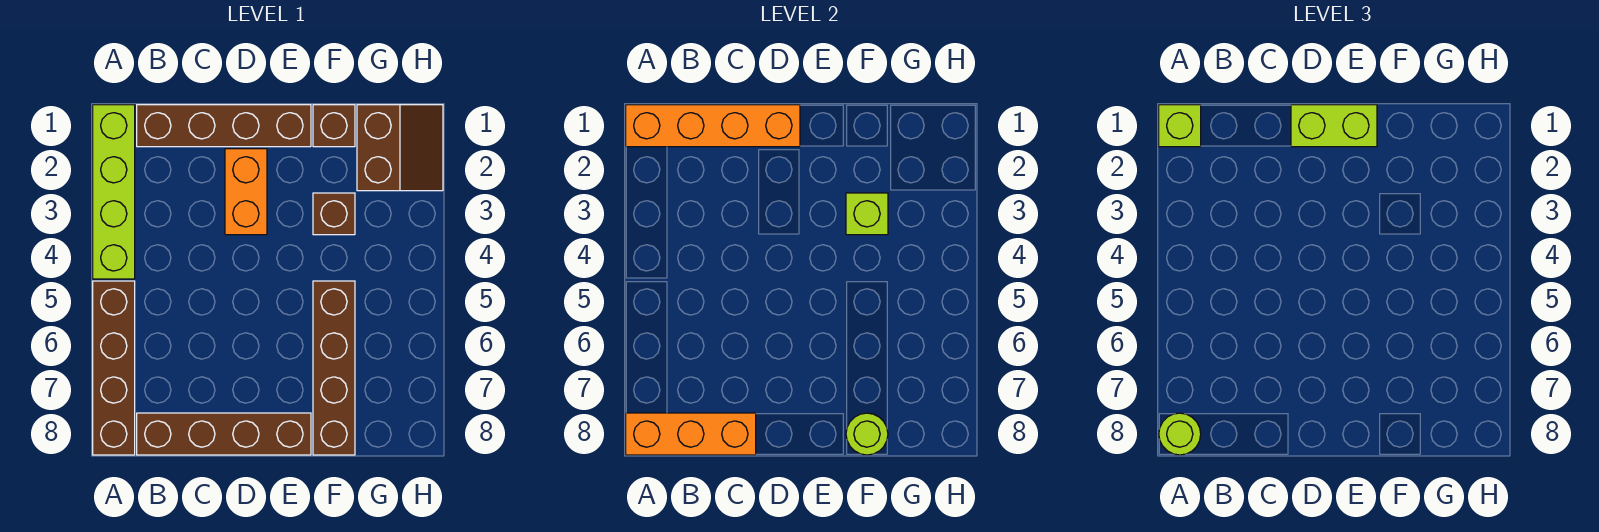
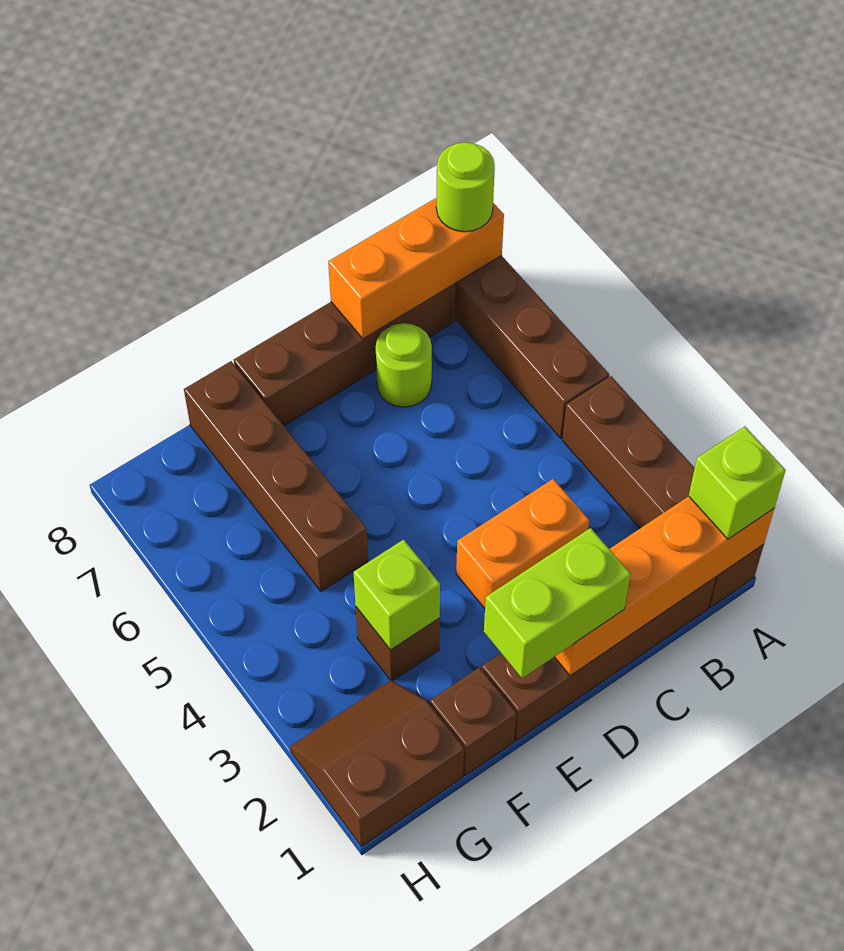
lime brick A1:A4 level 1 -> brown brick A1:A4 level 1
orange brick D2:D3 level 1 -> orange brick C3:D3 level 1
lime round brick F8 level 2 -> lime round brick C7 level 1
brown slope G1:H2 level 1 top G -> brown slope G1:H2 level 1 top 1

